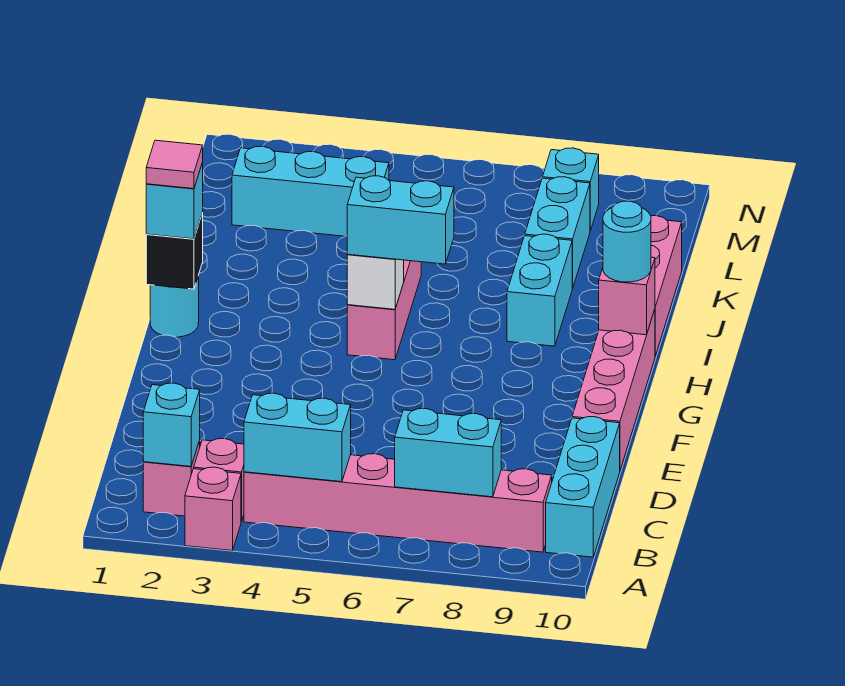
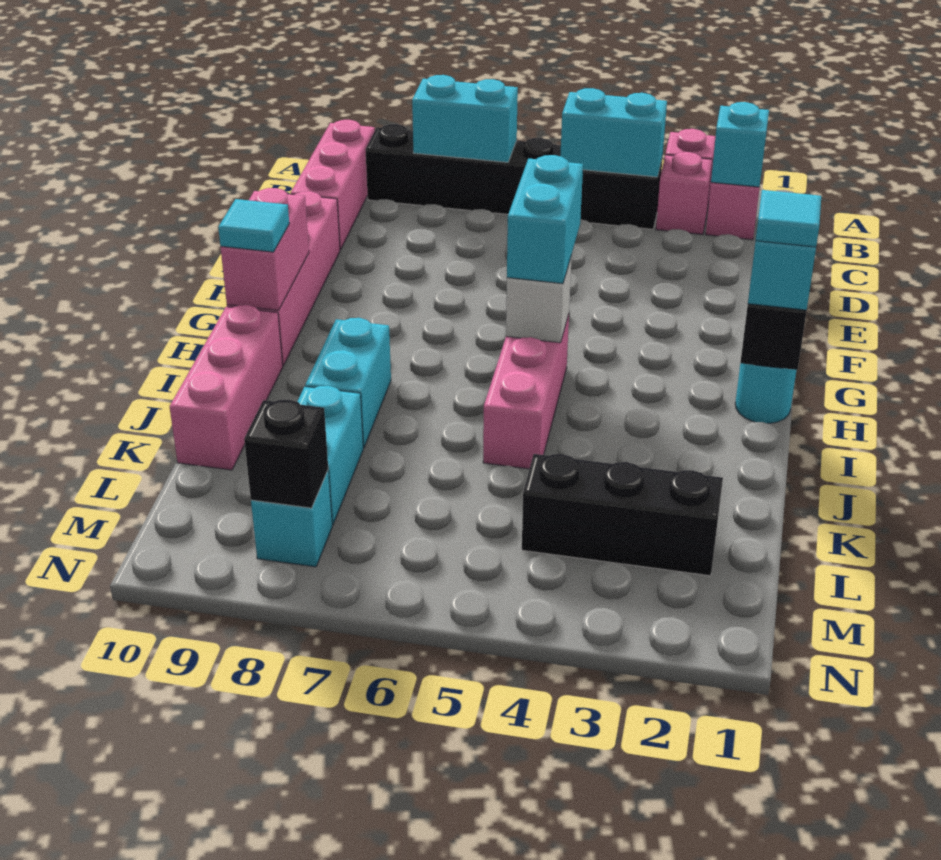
pink brick B4:B9 level 1 -> black brick B4:B9 level 1
cyan brick B10:D10 level 1 -> pink brick B10:D10 level 1
pink tile H1 level 4 -> cyan tile H1 level 4
cyan brick H5:H6 level 3 -> cyan brick G5:H5 level 3
pink brick H10 level 2 -> pink brick G10:H10 level 2
cyan round brick H10 level 3 -> cyan tile H10 level 3
cyan brick L2:L4 level 1 -> black brick L2:L4 level 1
none -> black brick M8 level 2

